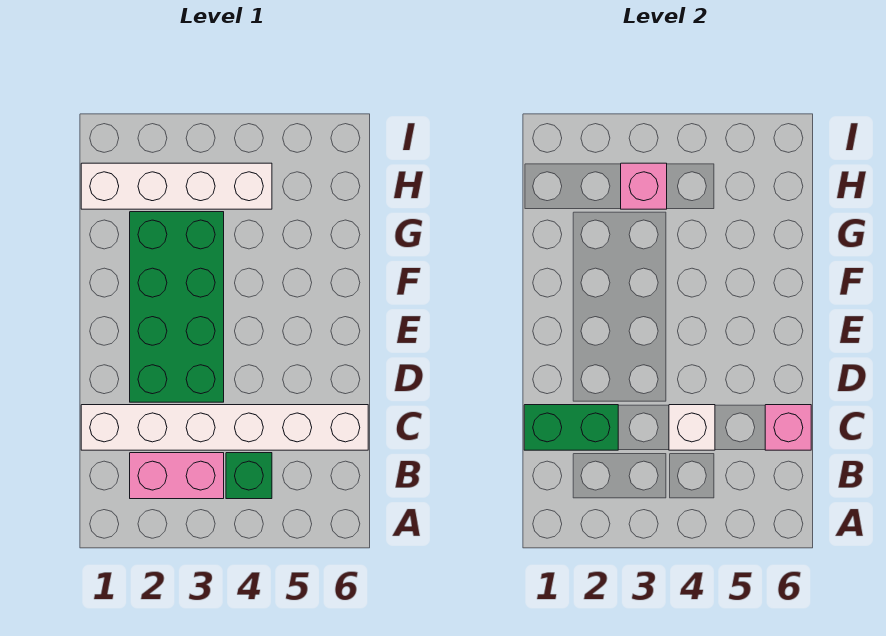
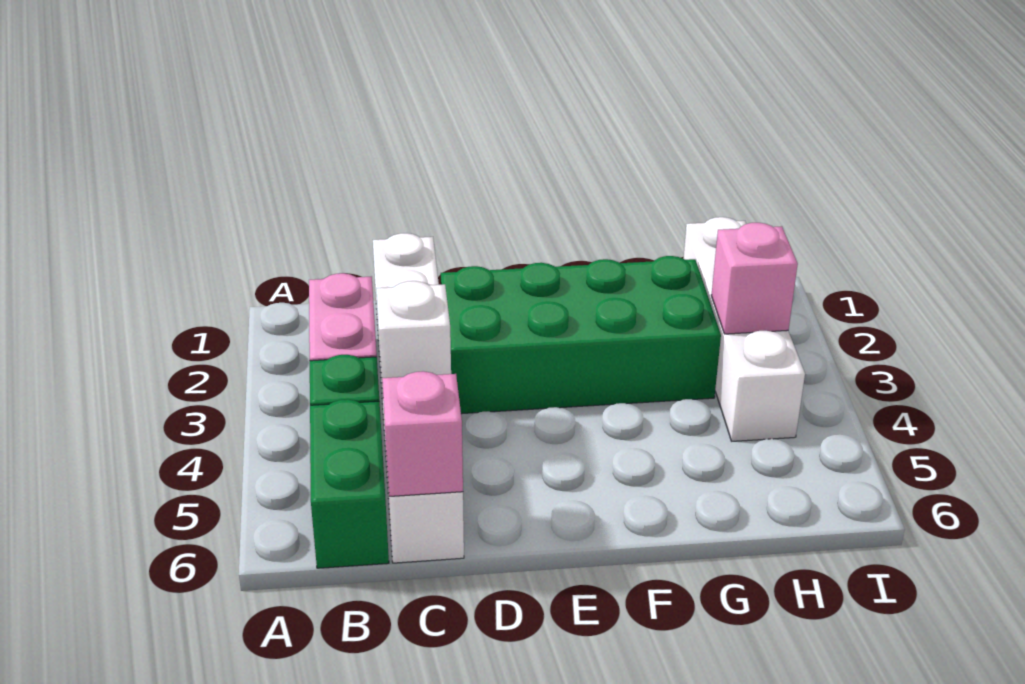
green brick C1:C2 level 2 -> green brick B5:B6 level 1

